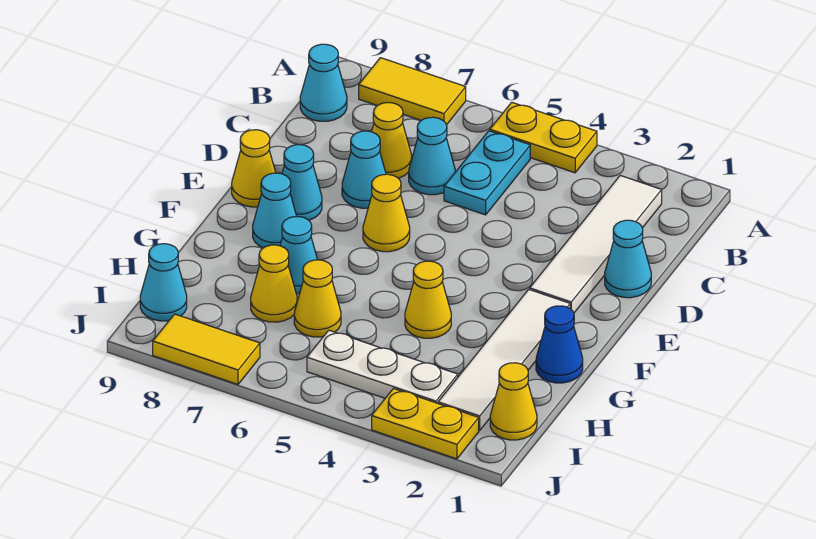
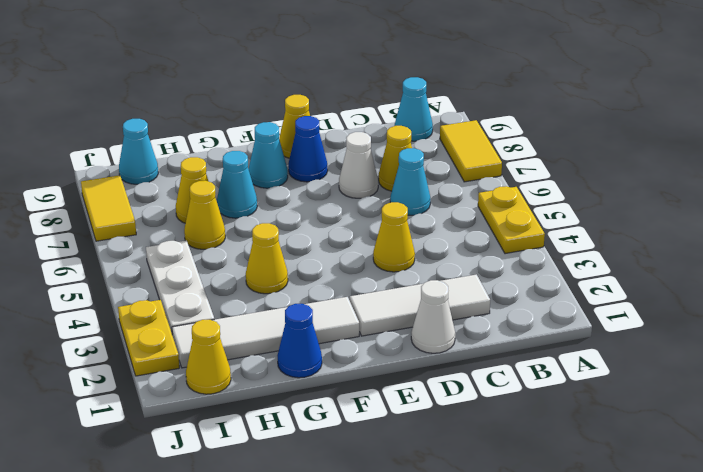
white tile B2:E2 level 1 -> white tile C2:E2 level 1
cyan plate B5:C5 level 1 -> none
cyan cone D1 level 1 -> white cone D1 level 1
cyan cone D7 level 1 -> white cone D7 level 1
yellow cone E6 level 1 -> yellow cone D4 level 1
cyan cone E8 level 1 -> blue cone E8 level 1

